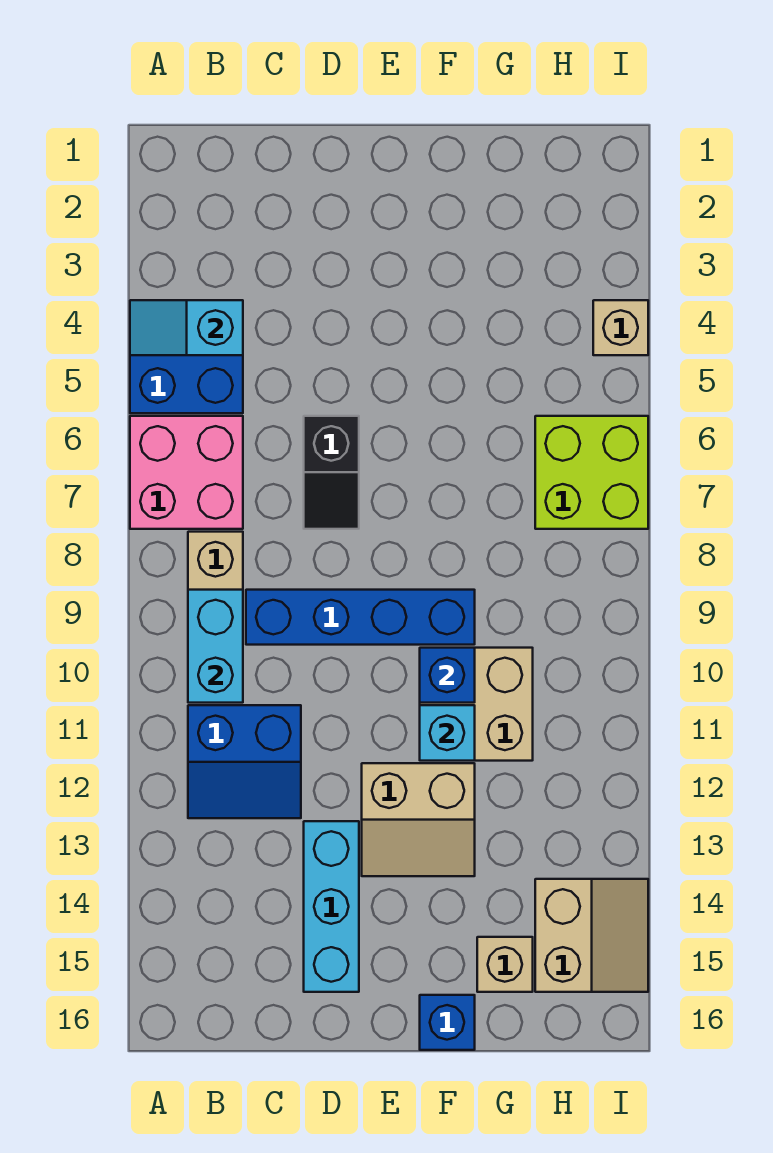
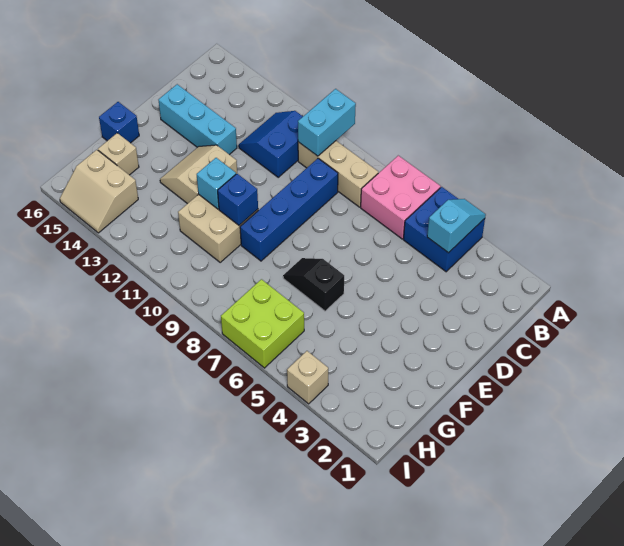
cyan brick B9:B10 level 2 -> cyan brick A10:B10 level 2
black slope D6:D7 level 1 top 6 -> black slope F6:F7 level 1 top 6

